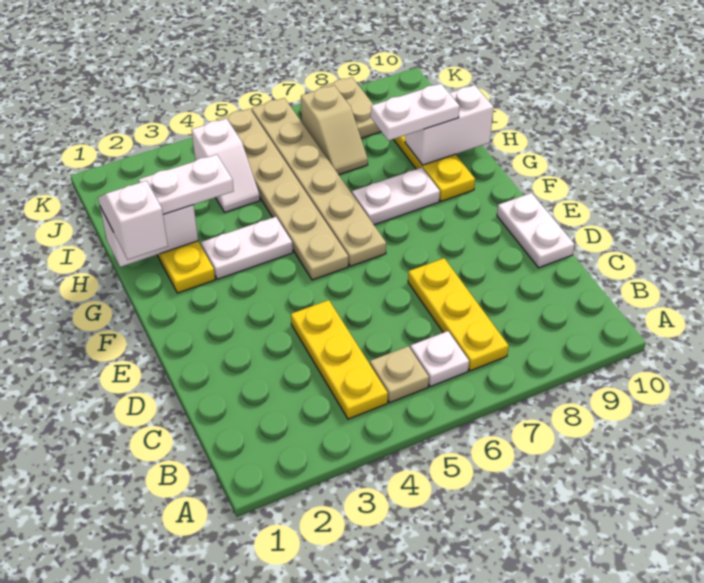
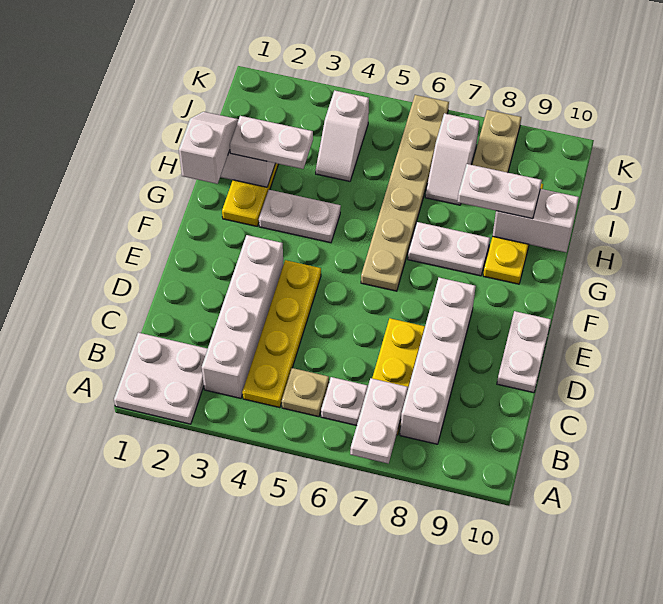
none -> white plate A1:B2 level 1
none -> white plate A7:B7 level 2
none -> white brick B3:E3 level 1
yellow plate B4:D4 level 1 -> yellow plate B4:E4 level 1
none -> white brick B8:E8 level 1
tan plate F5:K5 level 1 -> none
tan slope I7:J7 level 1 top J -> white slope I7:J7 level 1 top J

